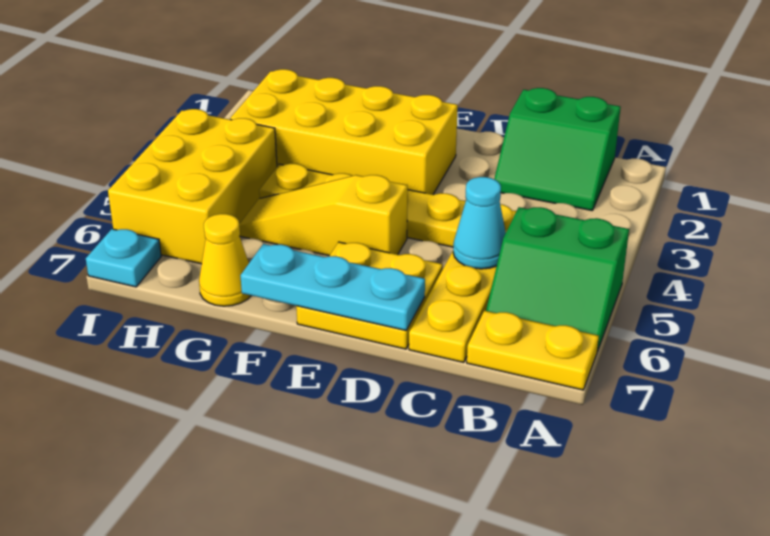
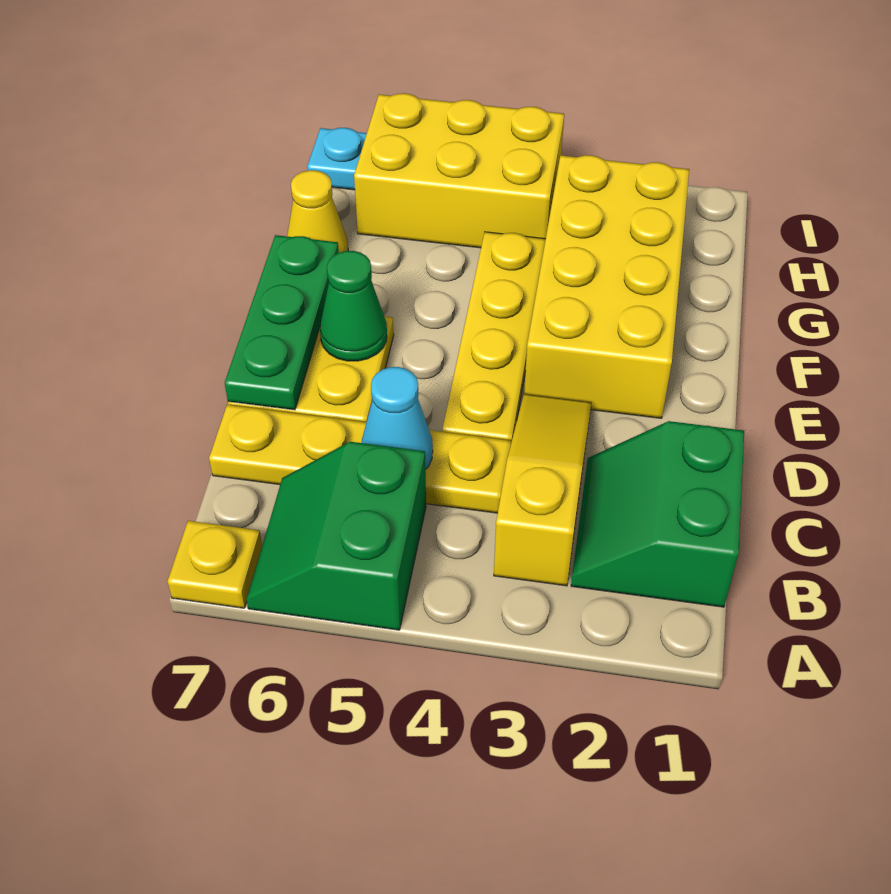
yellow plate A7:B7 level 1 -> yellow plate A7 level 1
cyan plate D7:F7 level 2 -> green plate D7:F7 level 2
yellow slope E5:G5 level 1 top E -> yellow slope B3:D3 level 1 top B
none -> green cone E6 level 2

